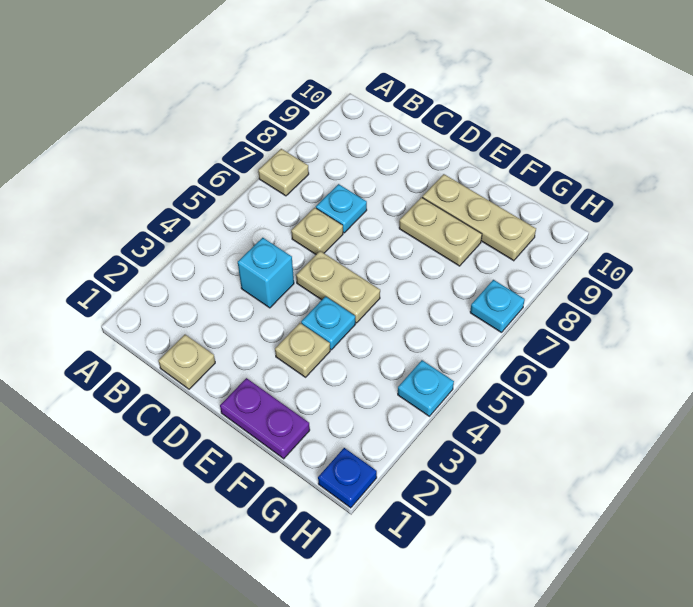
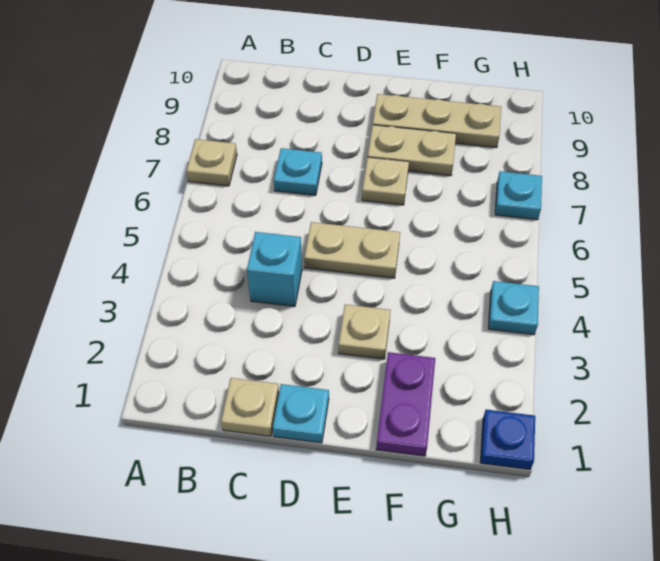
tan plate C6 level 1 -> tan plate E7 level 1
purple plate E1:F1 level 1 -> purple plate F1:F2 level 1
cyan plate E4 level 1 -> cyan plate D1 level 1

